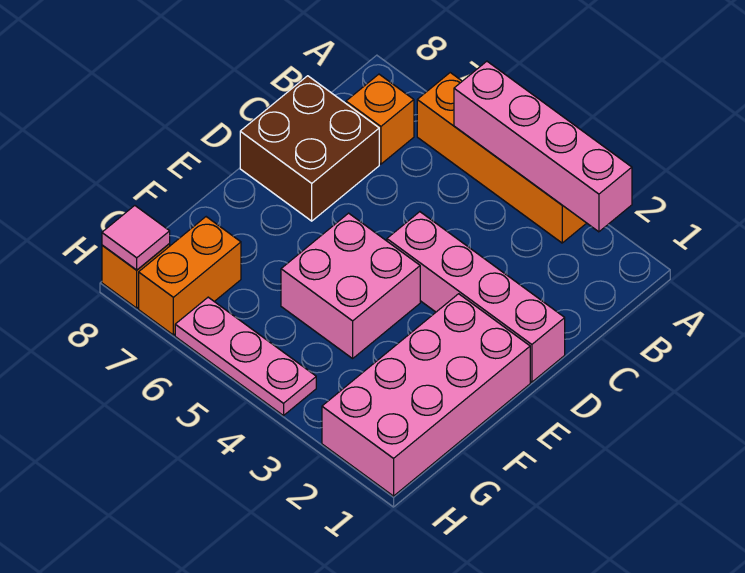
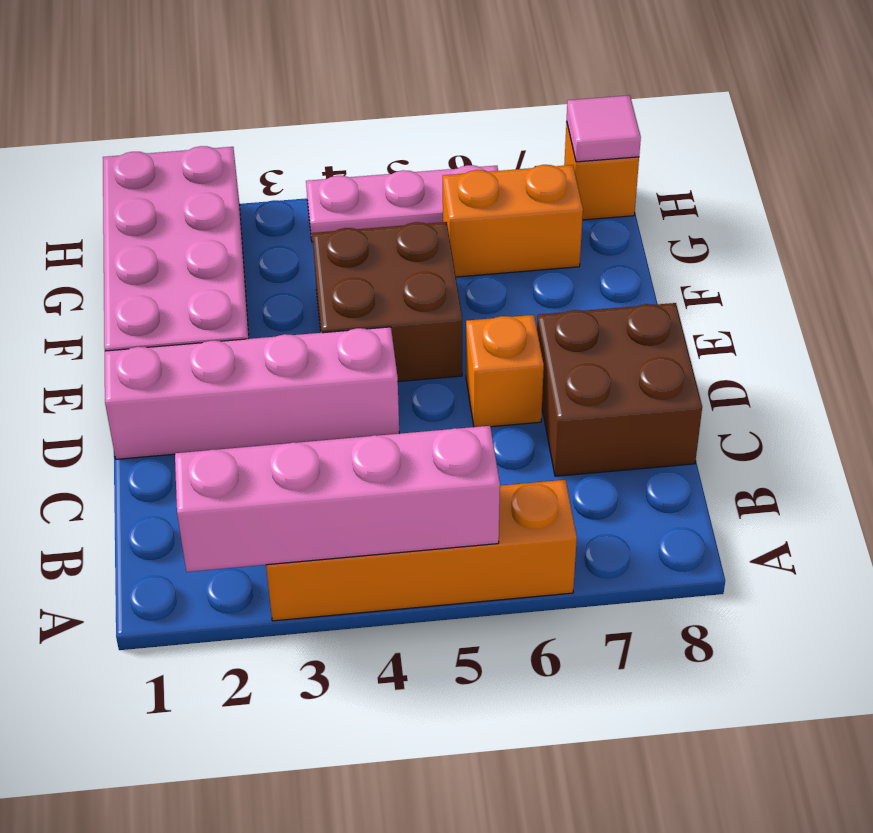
orange brick B7 level 1 -> orange brick D6 level 1
pink brick E4:F5 level 1 -> brown brick E4:F5 level 1
orange brick G7:H7 level 1 -> orange brick G6:G7 level 1

